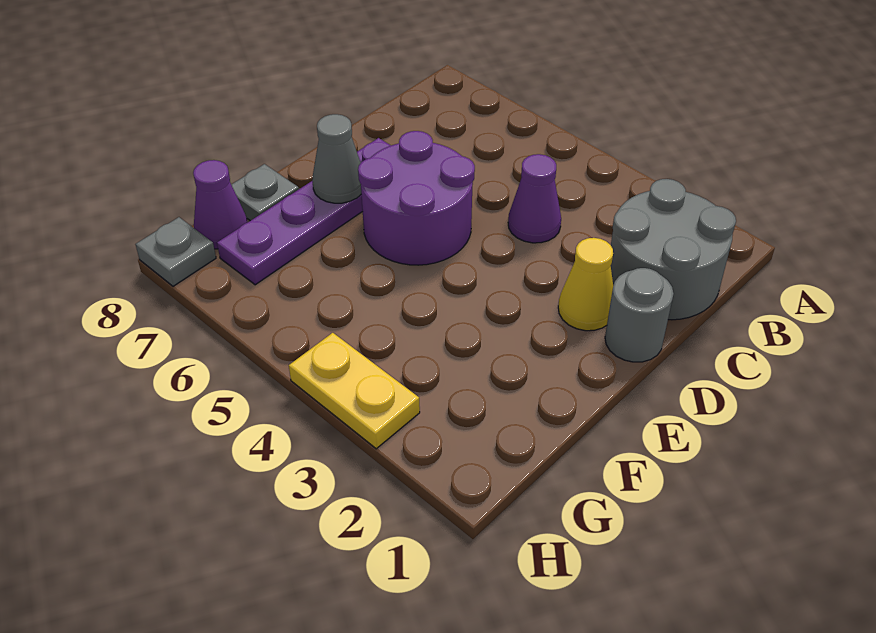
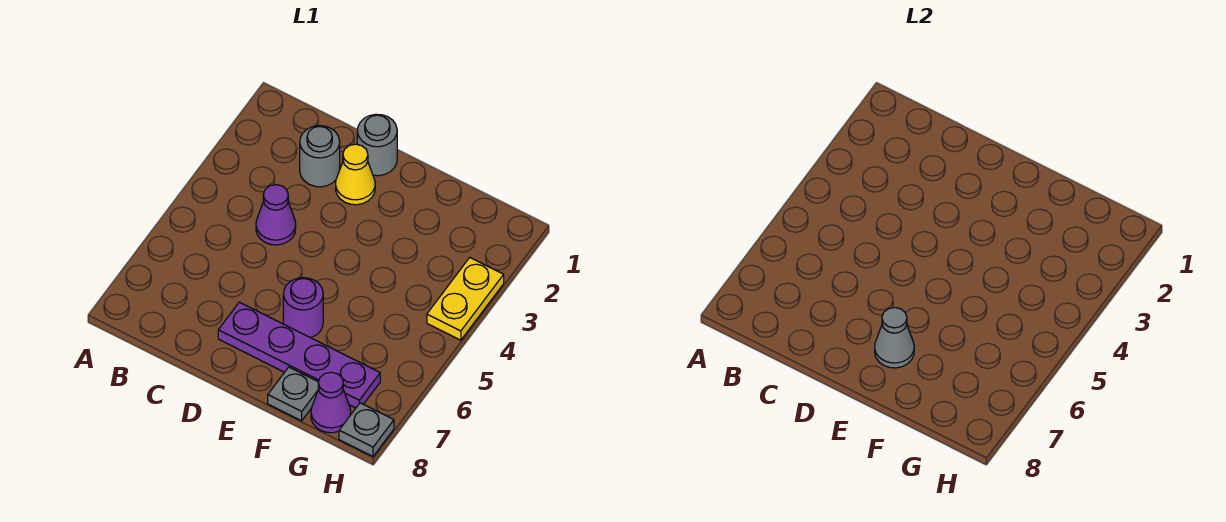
grey round brick B1:C2 level 1 -> grey round brick C2 level 1
purple round brick D5:E6 level 1 -> purple round brick E6 level 1

